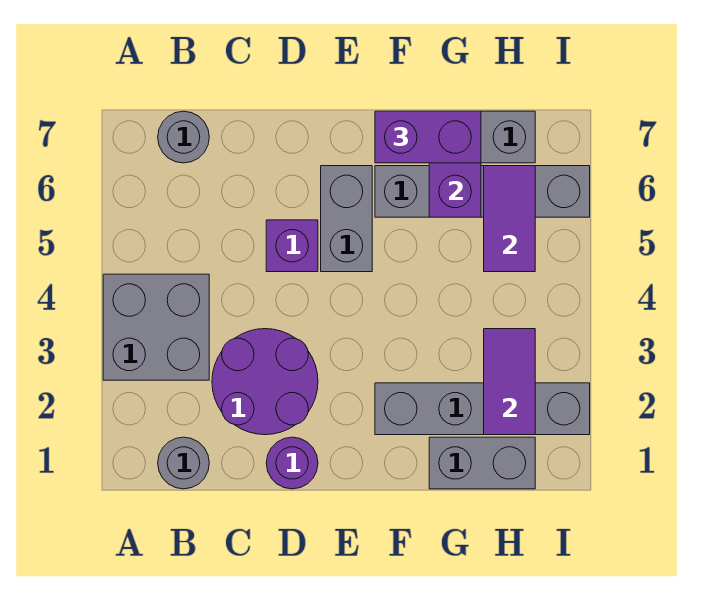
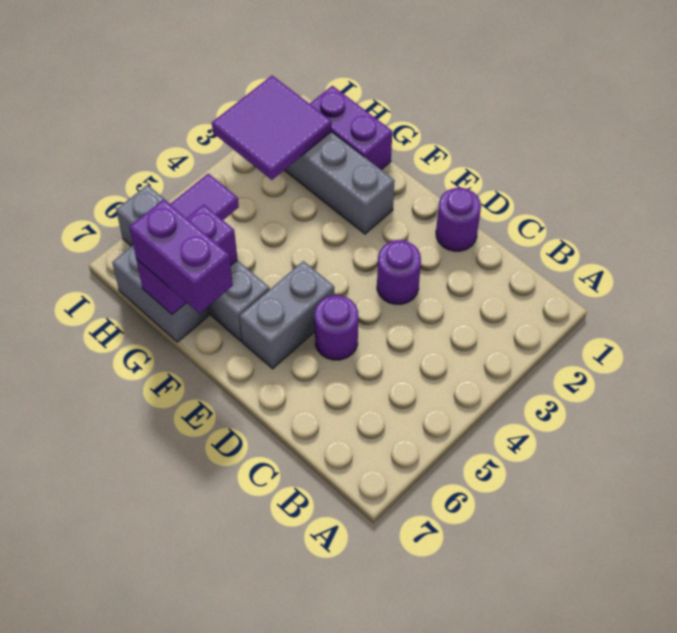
grey brick A3:B4 level 1 -> none
grey round brick B1 level 1 -> none
grey round brick B7 level 1 -> none
purple round brick C2:D3 level 1 -> purple round brick D3 level 1
purple brick D5 level 1 -> purple round brick D5 level 1
grey brick G1:H1 level 1 -> purple brick G1:H1 level 1
purple tile H2:H3 level 2 -> purple tile H2:I3 level 2

